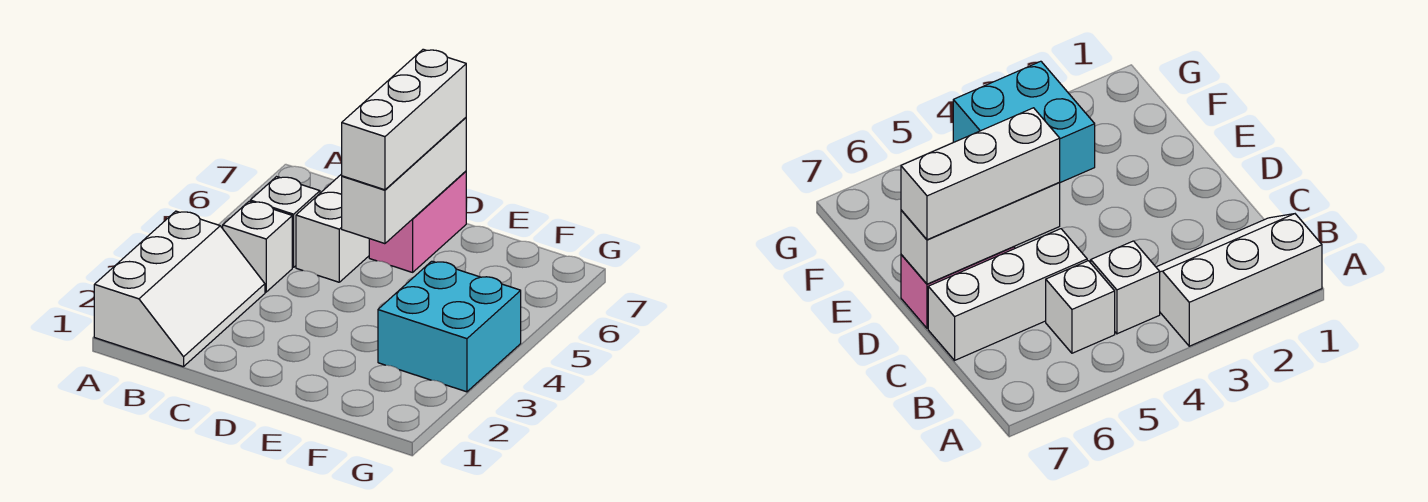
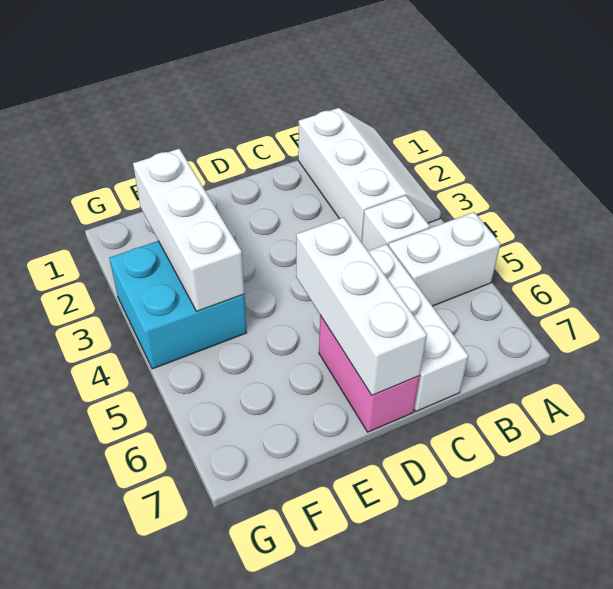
white slope A1:B3 level 1 top A -> white slope A1:B3 level 1 top B
white brick B5 level 1 -> white brick A5:B5 level 1
white brick D5:D7 level 3 -> white brick F2:F4 level 2

